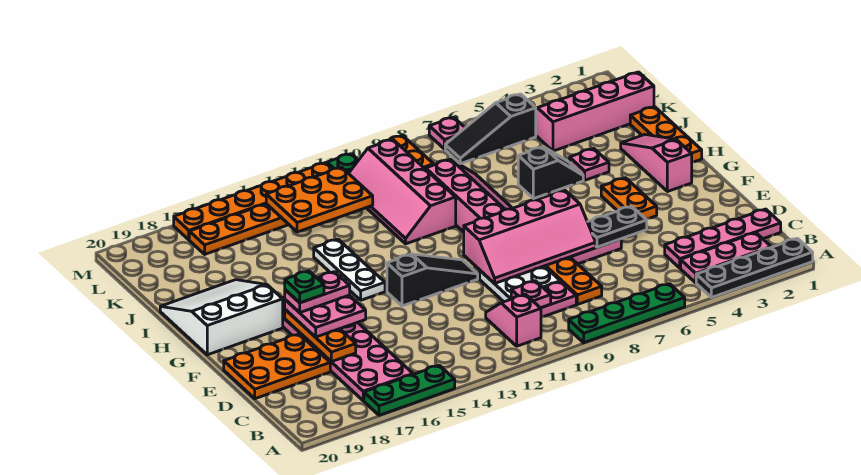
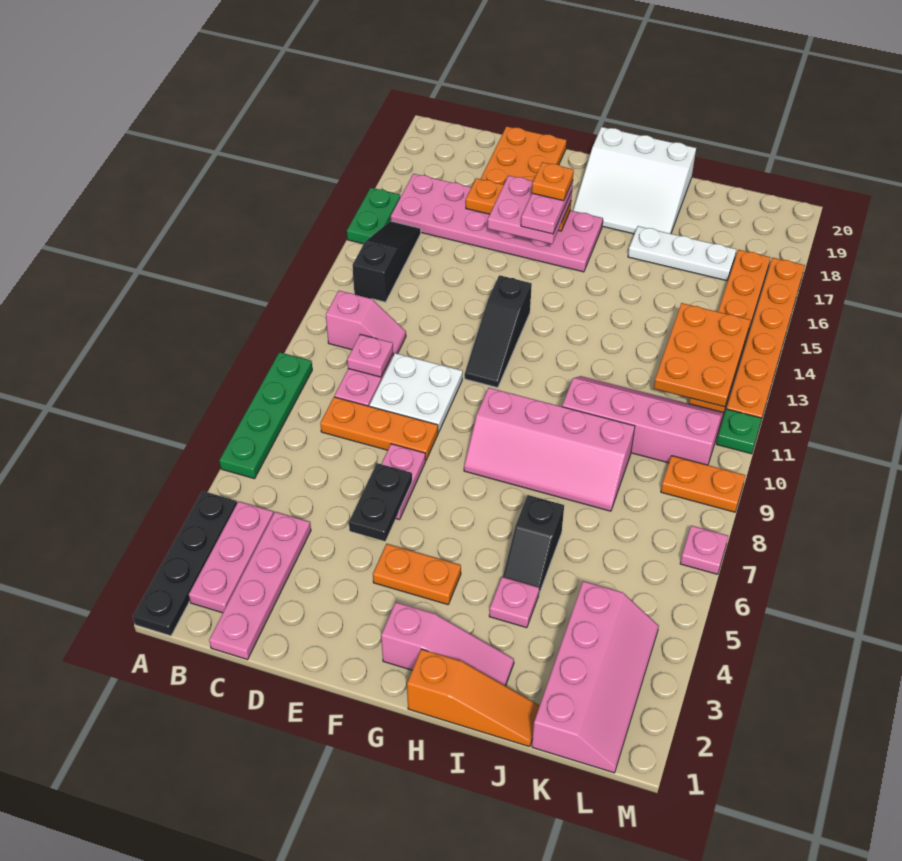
green plate A15:A17 level 1 -> green plate A15:A16 level 1
pink slope E7:F10 level 2 top F -> none
green plate F17 level 5 -> orange plate F17 level 5
white plate G14:I14 level 1 -> white plate I17:K17 level 1
white slope G18:I20 level 1 top G -> white slope G18:I20 level 1 top 20
orange plate H1:J1 level 1 -> orange slope H1:J1 level 1 top H
black slope L5:L7 level 1 top 5 -> black slope B13:B15 level 1 top 13

